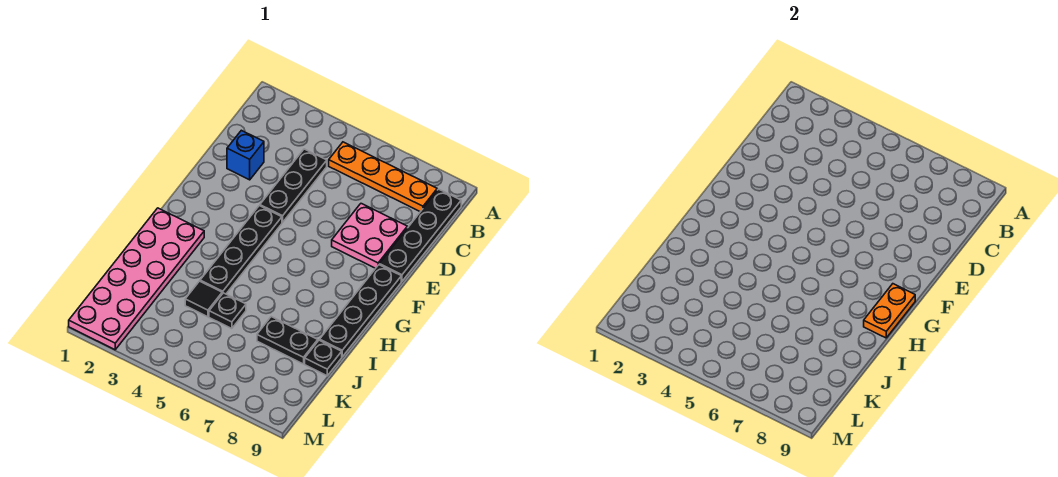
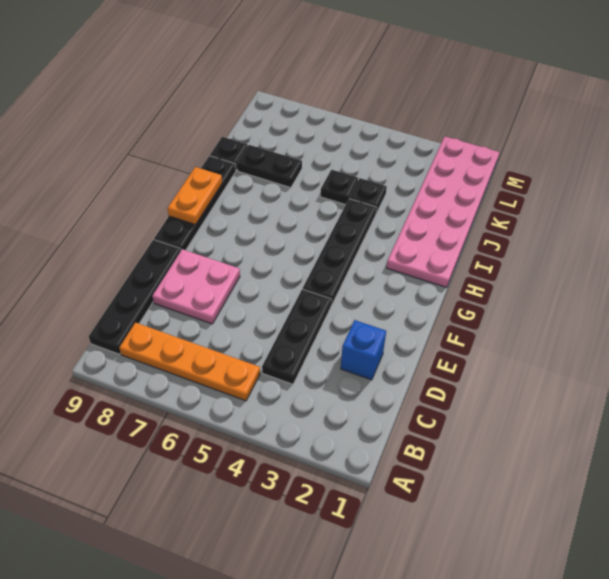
black tile J4 level 1 -> black plate J4 level 1

